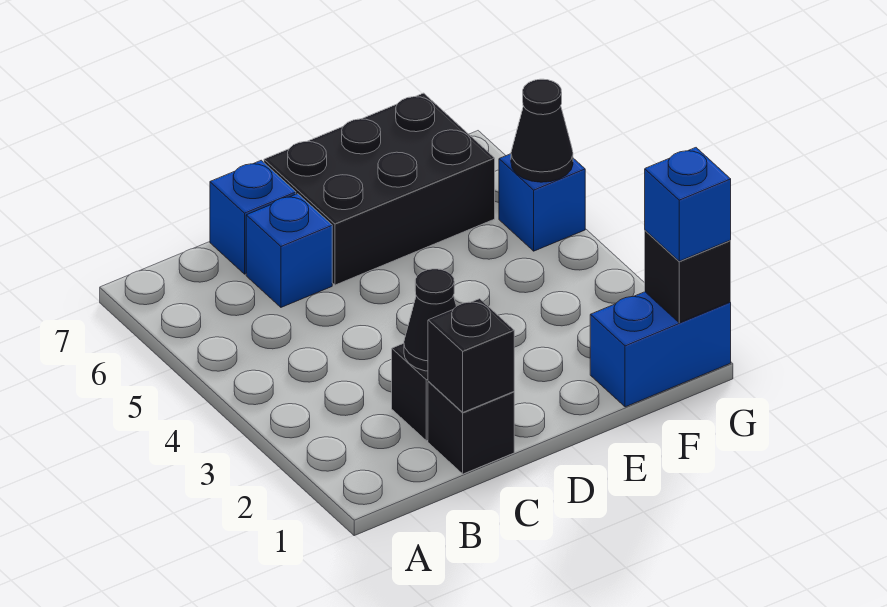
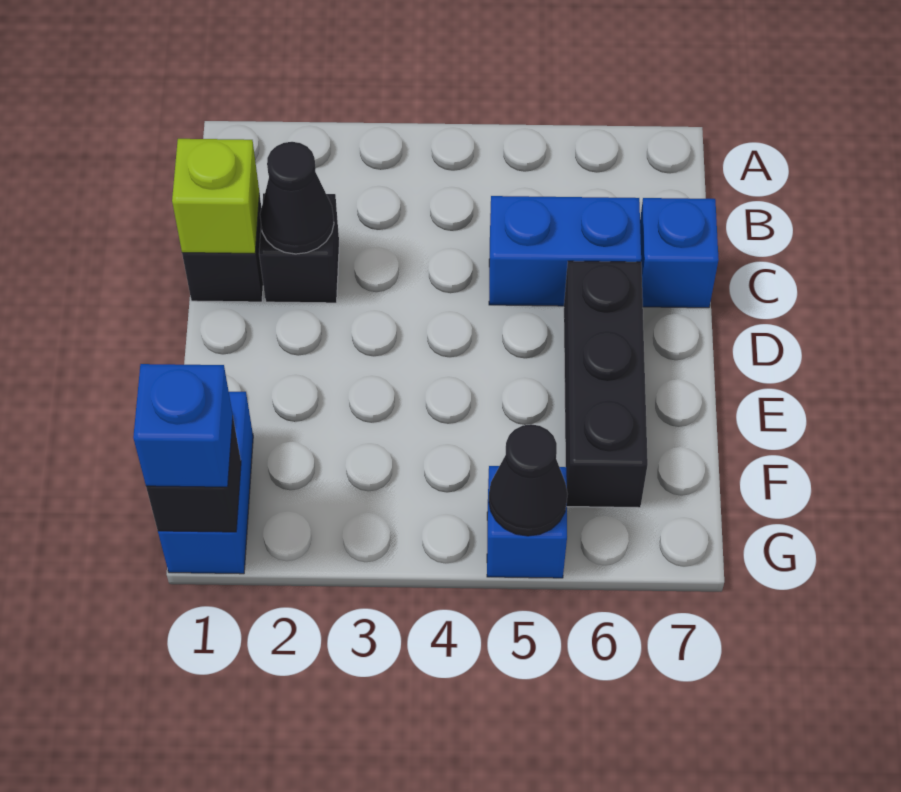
black brick C1 level 2 -> lime brick C1 level 2
blue brick C6 level 1 -> blue brick C5:C6 level 1
black brick D6:F7 level 1 -> black brick D6:F6 level 1

